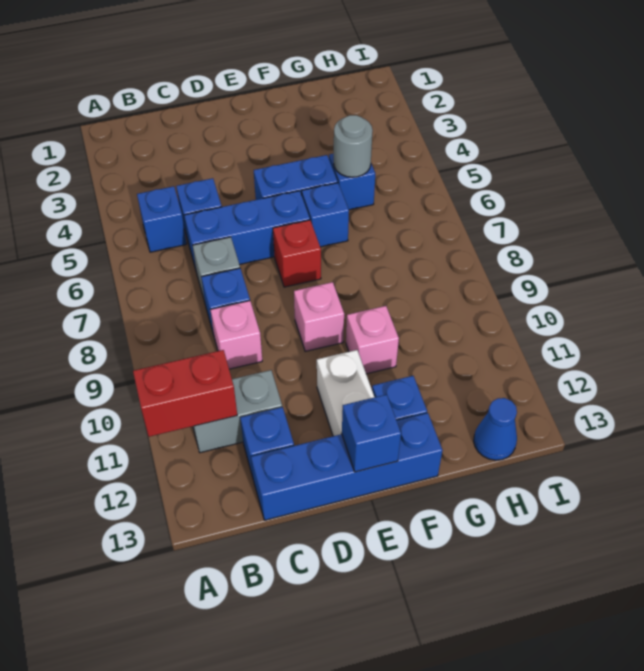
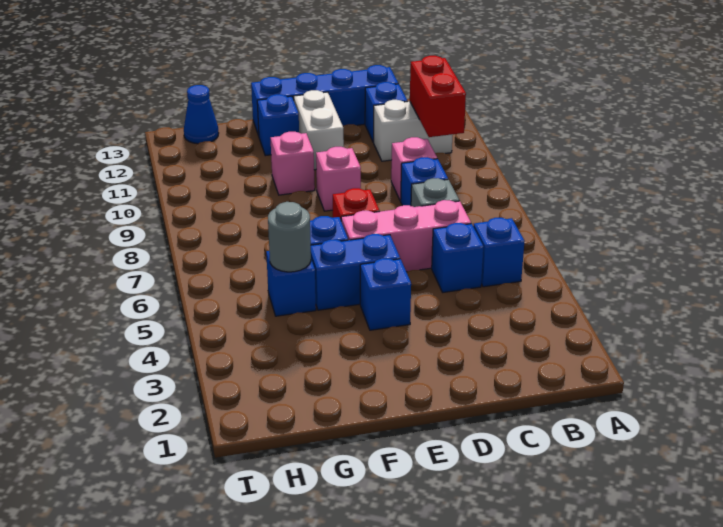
red brick A11:B11 level 2 -> red brick B10:B11 level 2
grey brick B11:C11 level 1 -> white brick B11:C11 level 1
blue brick C6:E6 level 1 -> pink brick C6:E6 level 1
blue brick E13 level 2 -> blue brick E4 level 1

